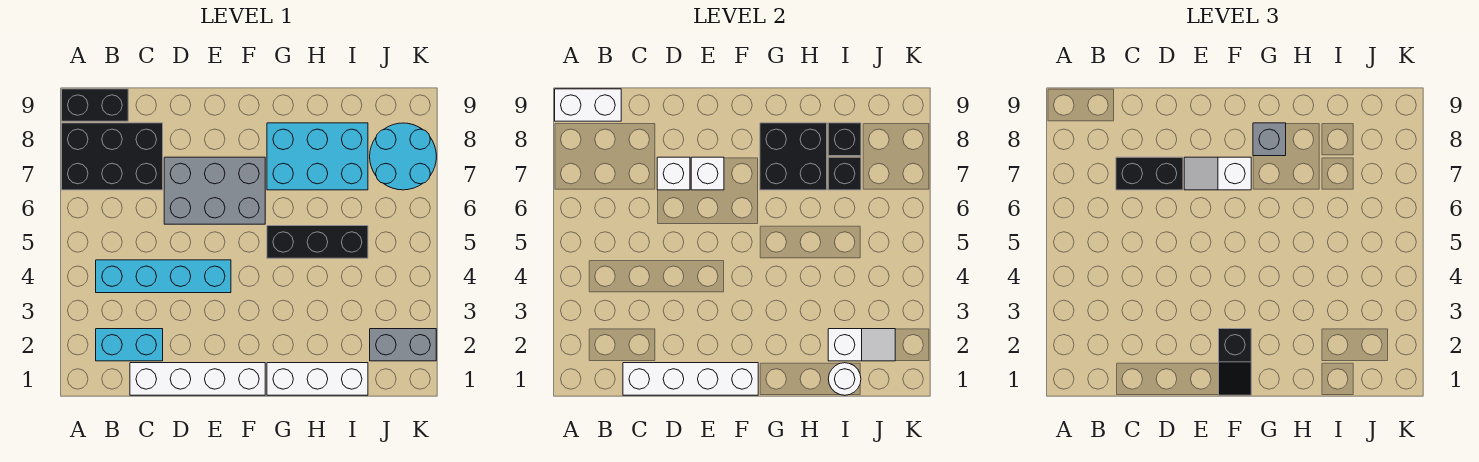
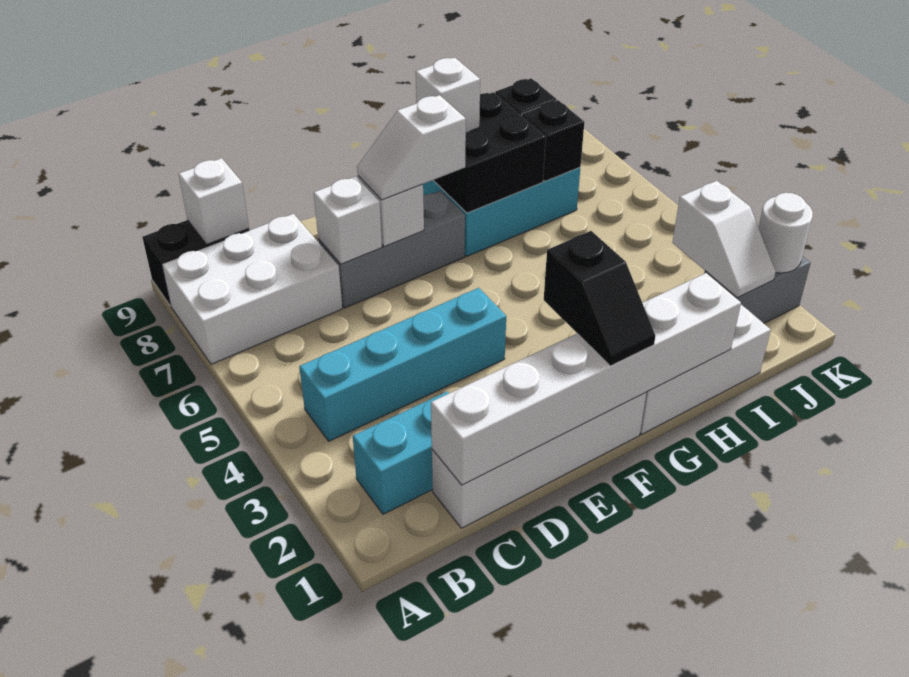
black brick A7:C8 level 1 -> white brick A7:C8 level 1
white brick A9:B9 level 2 -> white brick B9 level 2
white brick C1:F1 level 2 -> white brick C1:H1 level 2
black brick C7:D7 level 3 -> none
grey brick D6:F7 level 1 -> grey brick D7:F7 level 1
black brick G5:I5 level 1 -> none
grey brick G8 level 3 -> white brick G8 level 3
white round brick I1 level 2 -> white round brick K2 level 2
white slope I2:J2 level 2 top I -> white slope J2:J3 level 2 top 3
cyan round brick J7:K8 level 1 -> none

